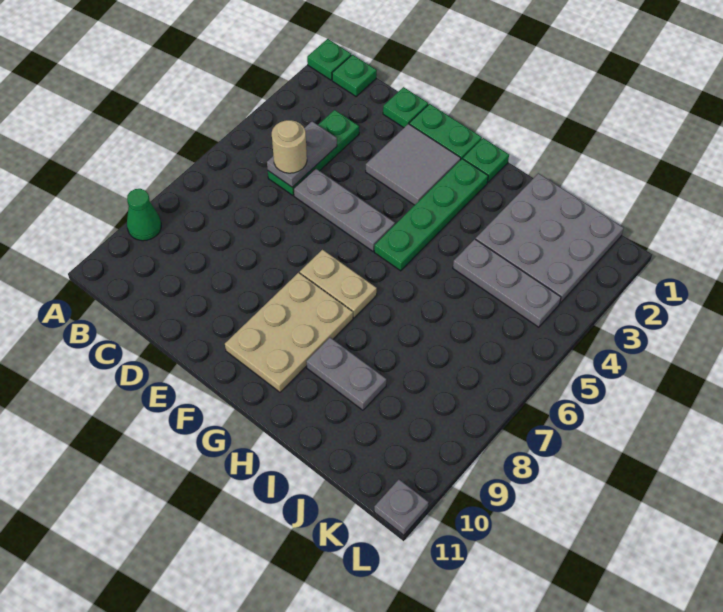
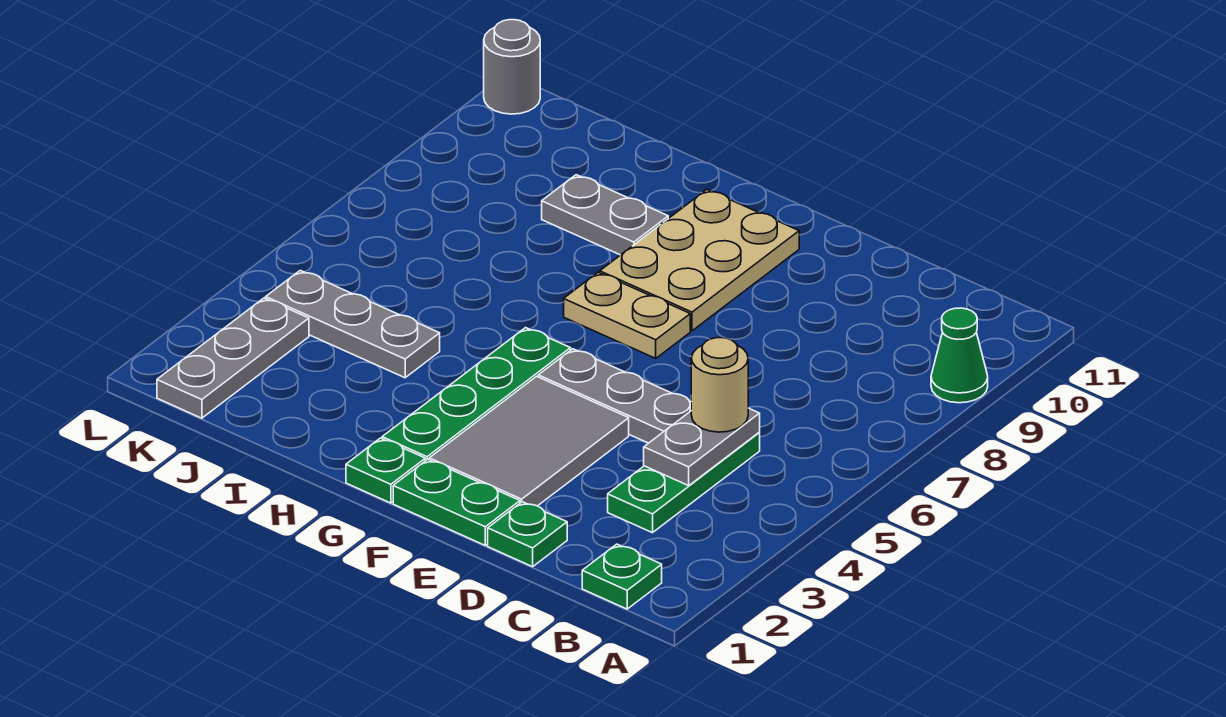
green plate A1 level 1 -> none
grey tile E2:F3 level 1 -> grey tile E2:F4 level 1
grey plate I1:K3 level 1 -> grey plate K1:K3 level 1
grey plate L11 level 1 -> grey round brick L11 level 1

